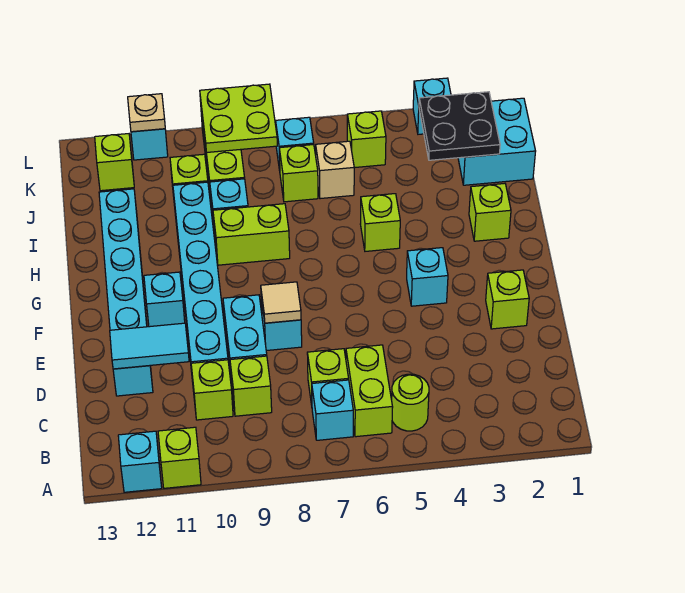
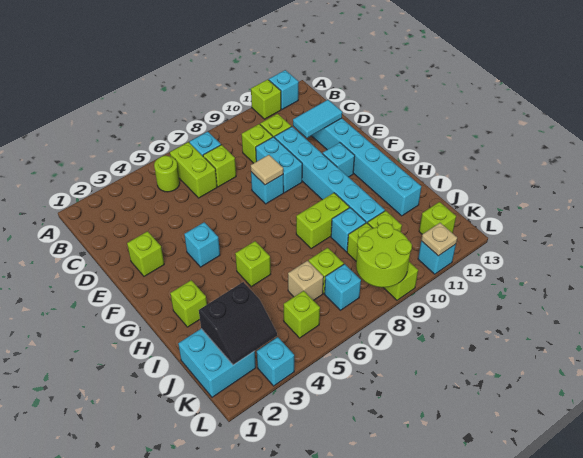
black plate J2:K3 level 2 -> black slope J2:K3 level 2 top J
lime plate K8:L9 level 2 -> lime round brick K8:L9 level 2

